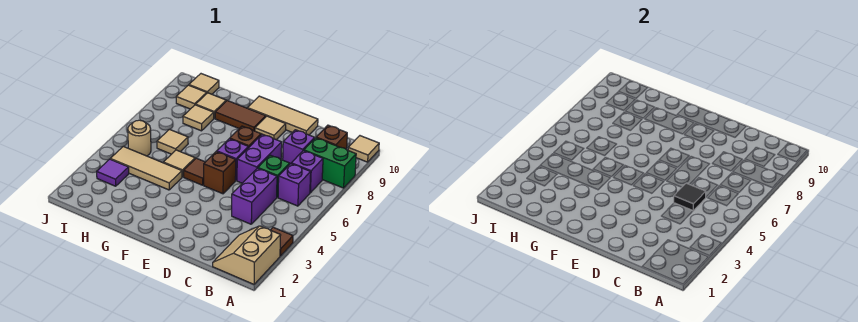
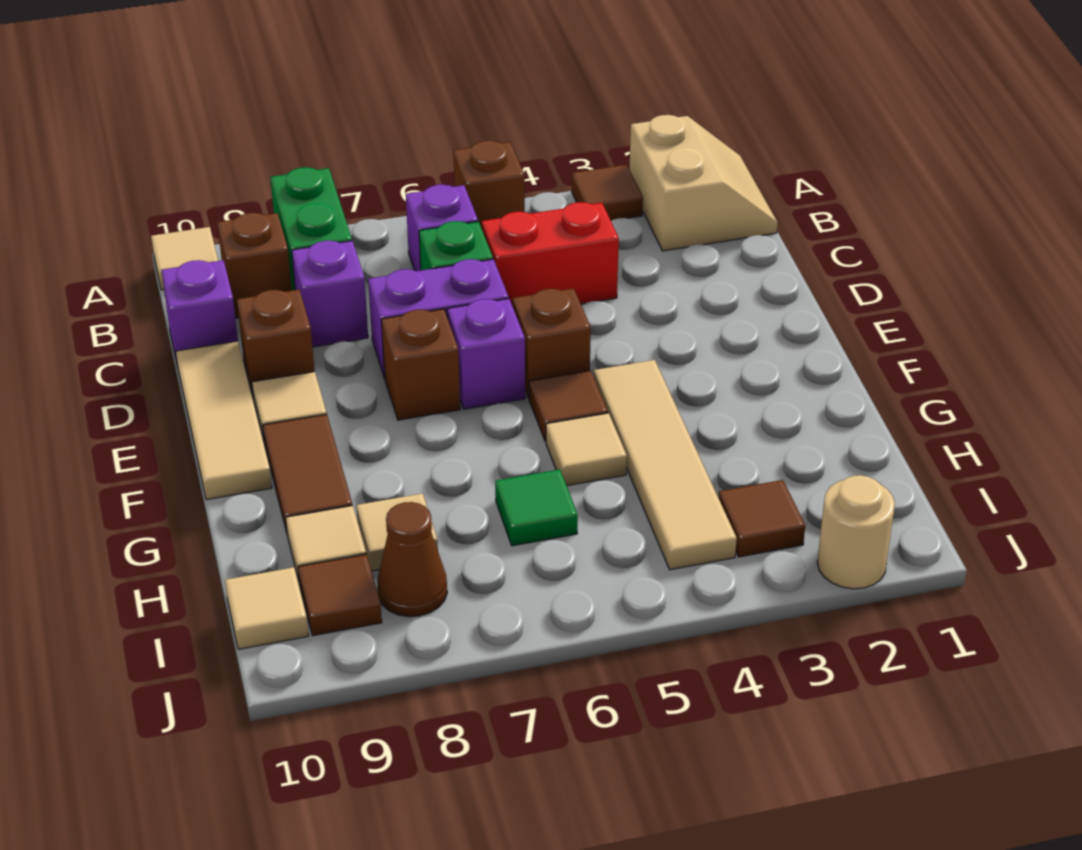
tan slope A1:B2 level 1 top A -> tan slope A1:B2 level 1 top 2
none -> brown brick A5 level 1
purple brick B7 level 1 -> purple brick C10 level 1
purple brick C4:C5 level 1 -> red brick C4:C5 level 1
black tile C5 level 2 -> none
none -> brown brick D9 level 1
tan tile G4:I4 level 1 -> tan tile F4:I4 level 1
tan tile H6 level 1 -> green tile H6 level 1
purple tile I3 level 1 -> brown tile I3 level 1
tan round brick I5 level 1 -> tan round brick J2 level 1
none -> brown cone I8 level 1
tan tile I9 level 1 -> brown tile I9 level 1

